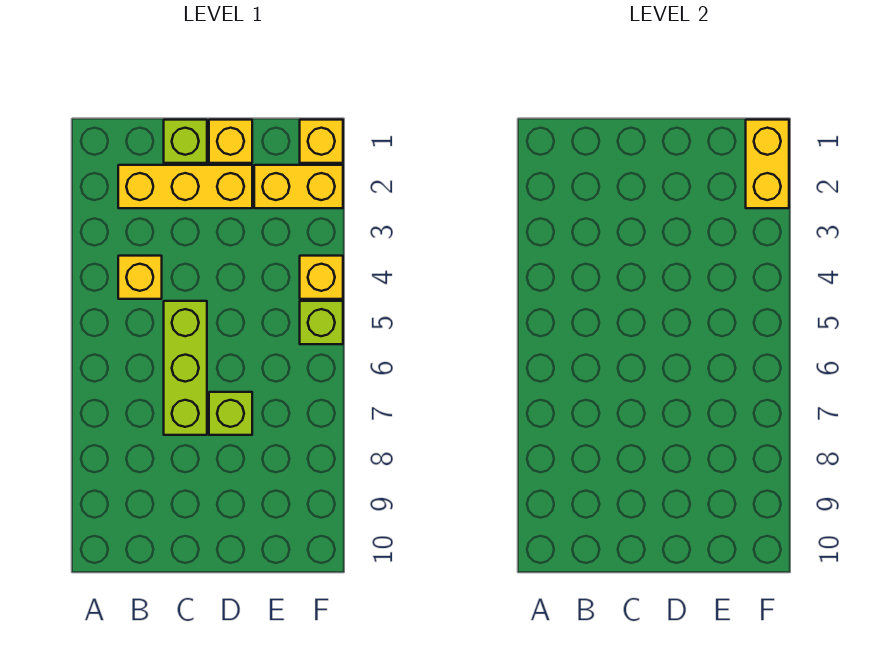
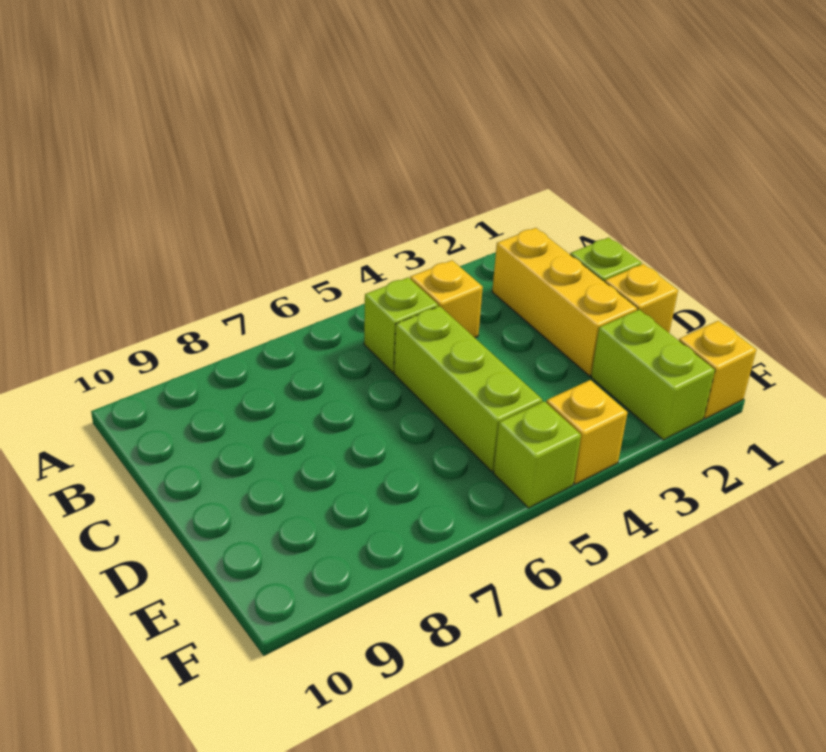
lime brick C5:C7 level 1 -> lime brick C5:E5 level 1
lime brick D7 level 1 -> lime brick B5 level 1
yellow brick E2:F2 level 1 -> lime brick E2:F2 level 1
yellow brick F1:F2 level 2 -> none

